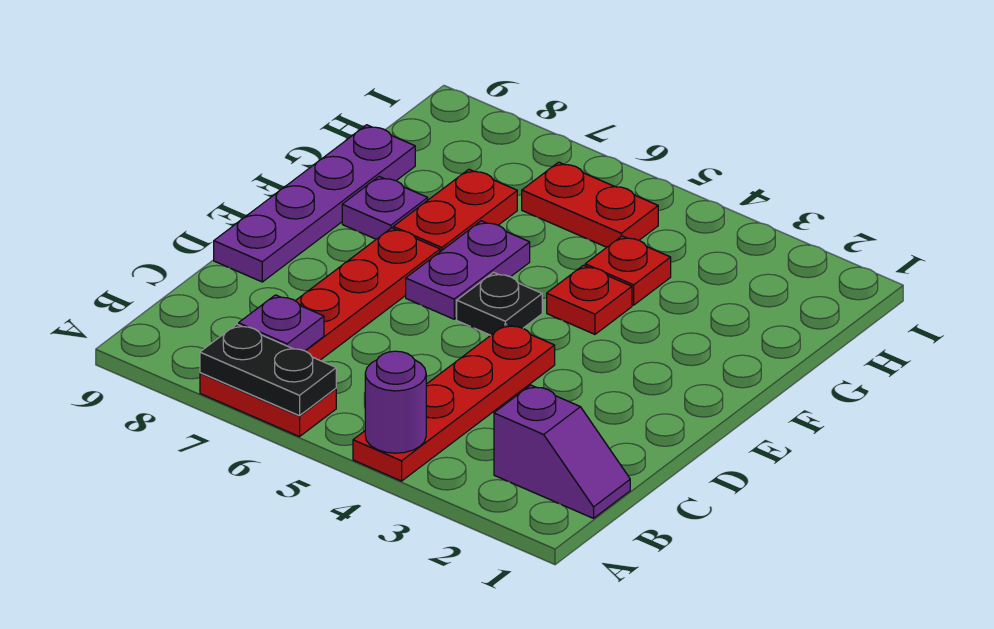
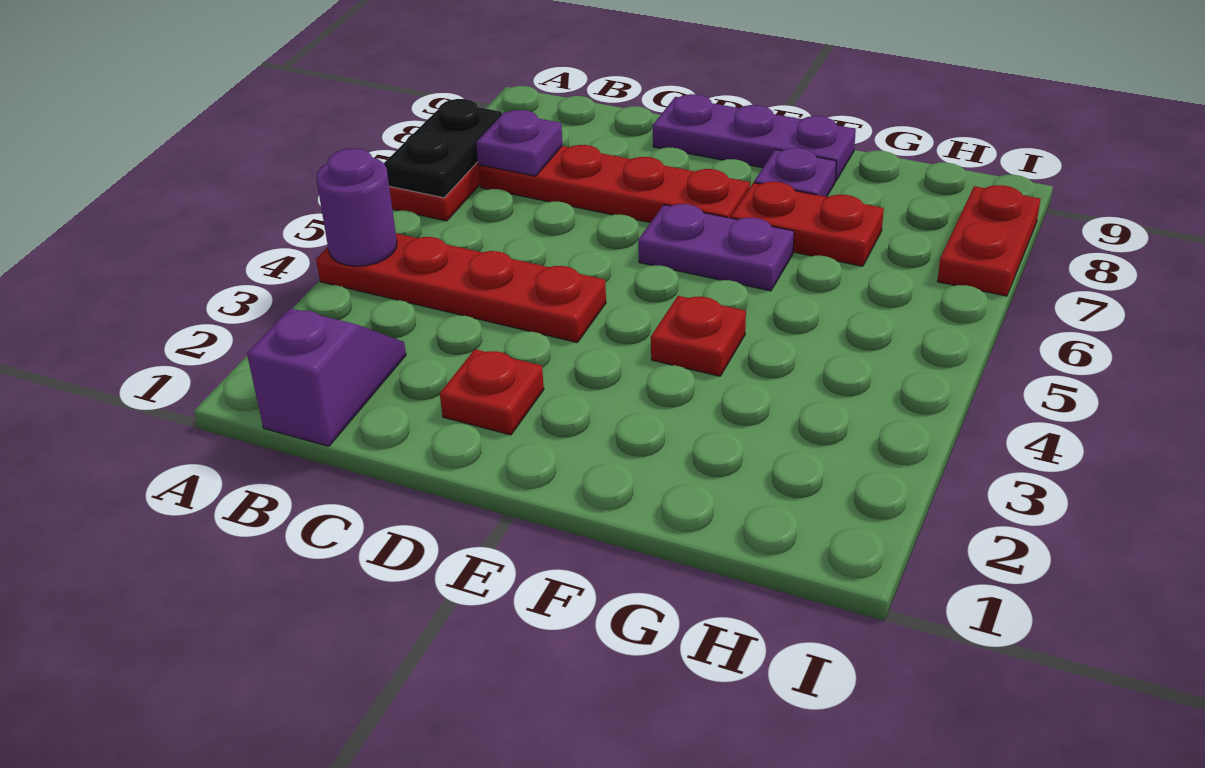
purple slope B1:B2 level 1 top 2 -> purple slope B1:B2 level 1 top 1
purple plate D9:G9 level 1 -> purple plate D9:F9 level 1
black plate E5 level 1 -> none
red plate G4 level 1 -> red plate D2 level 1
red plate H5:H6 level 1 -> red plate I7:I8 level 1

